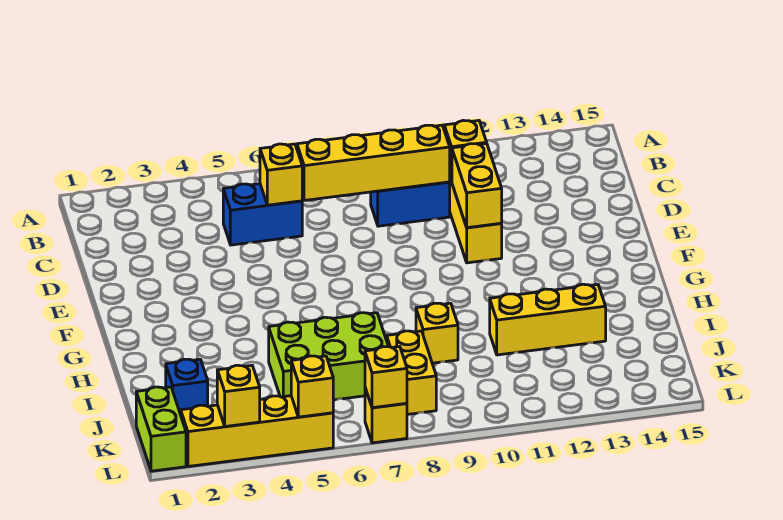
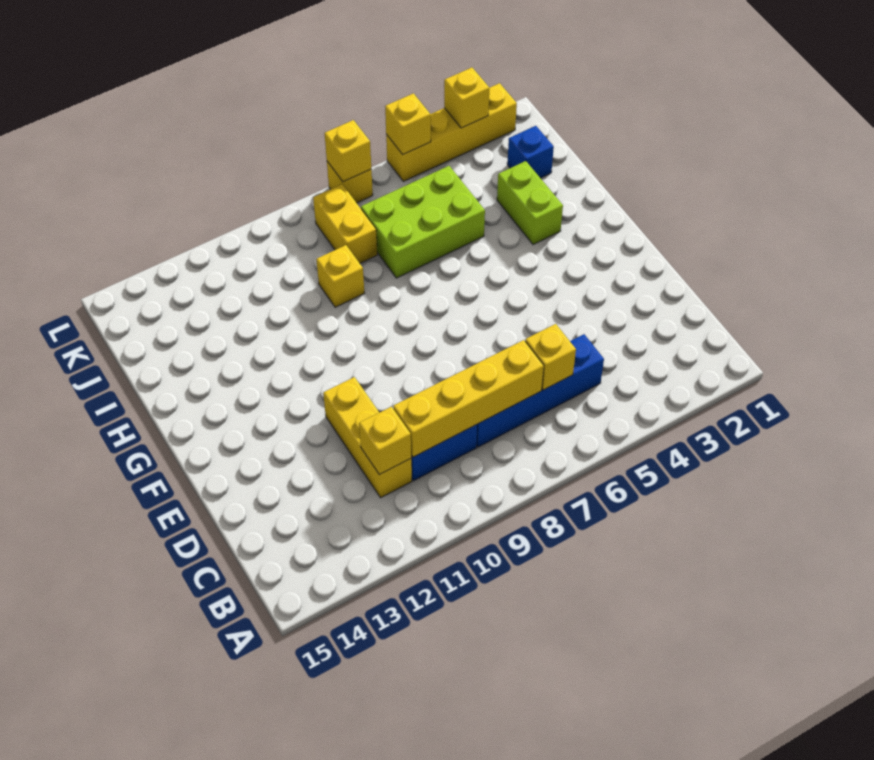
blue brick C5:C6 level 1 -> blue brick C5:C8 level 1
yellow brick D11:E11 level 2 -> none
yellow brick I11:I13 level 1 -> none
lime brick K1:L1 level 1 -> lime brick H3:I3 level 1

